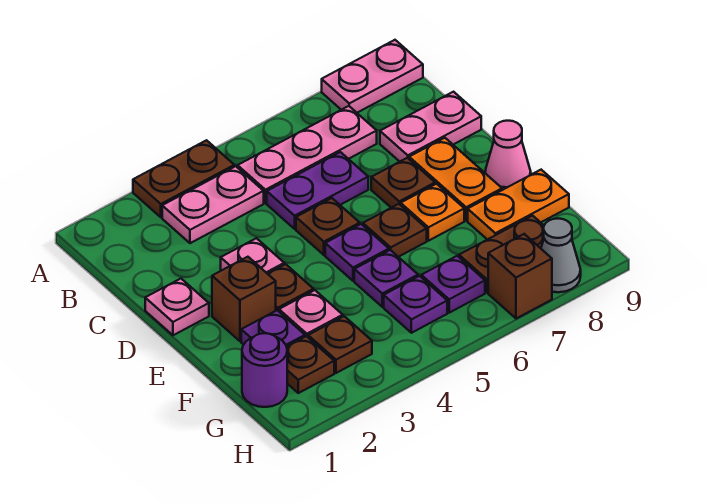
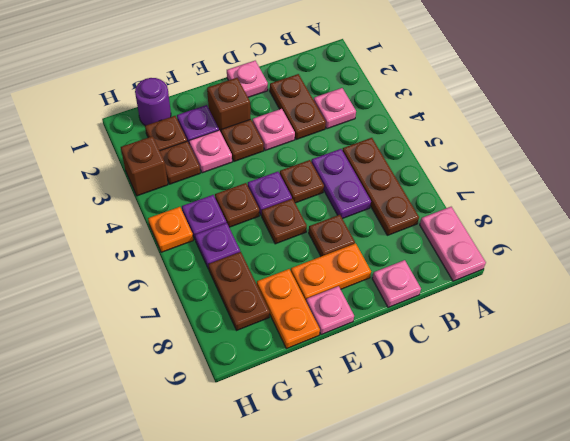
brown plate A3:A4 level 1 -> brown plate C2:C3 level 1
pink plate B3:B4 level 1 -> pink plate B3 level 1
pink plate B5:B7 level 1 -> brown plate B5:B7 level 1
pink plate C8:C9 level 1 -> pink plate C9 level 1
orange plate E7 level 1 -> orange plate H5 level 1
pink cone E9 level 1 -> pink plate E9 level 1
purple plate F5 level 1 -> brown plate F5 level 1
brown brick H7 level 1 -> brown brick H3 level 1
grey cone H8 level 1 -> none

